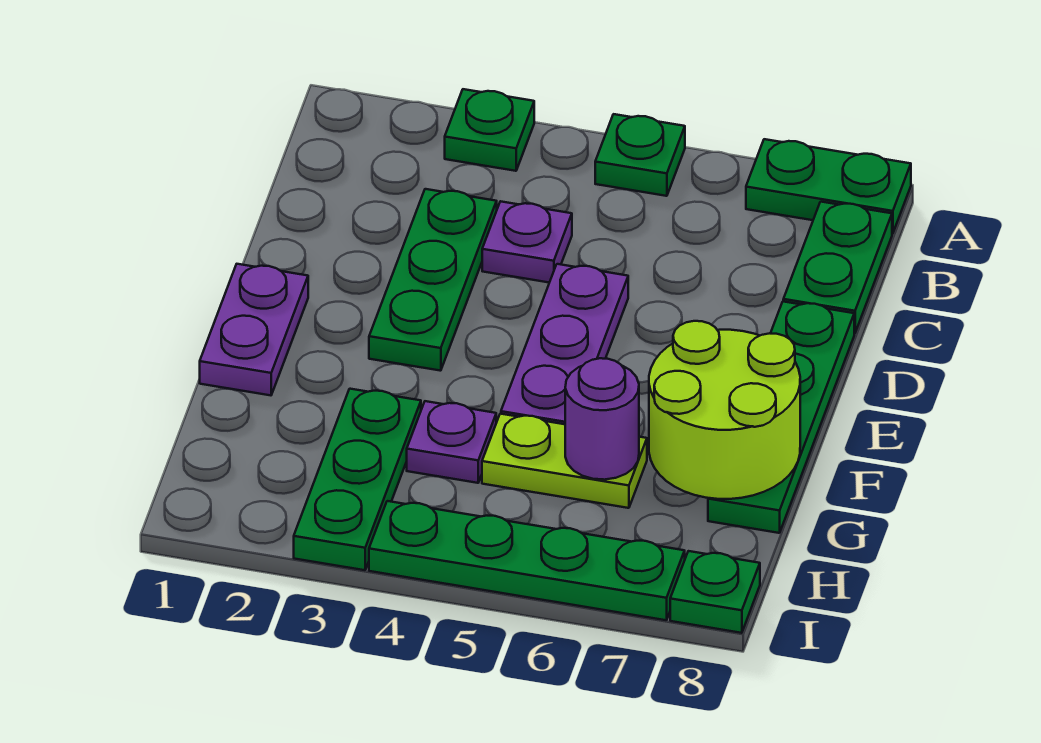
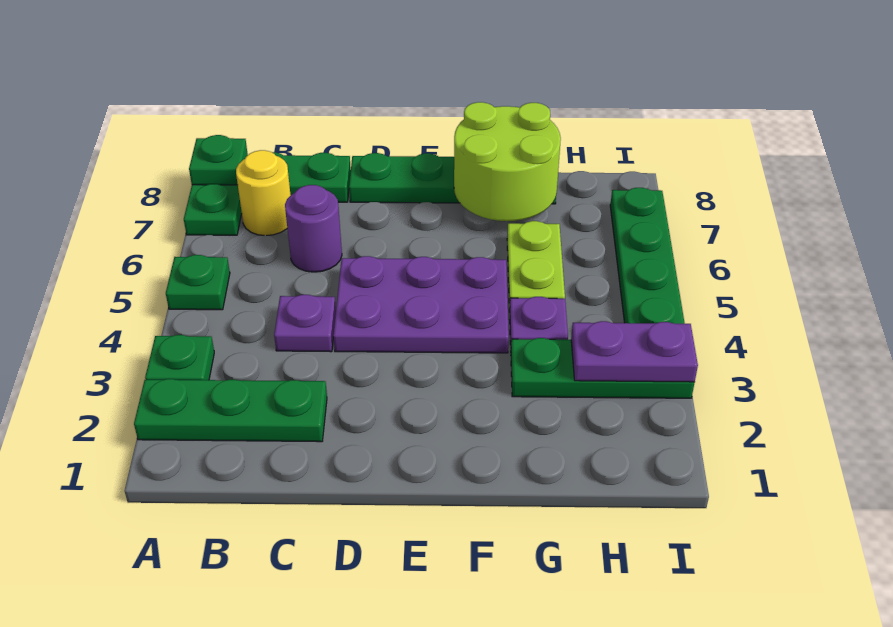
none -> yellow round brick B7 level 1
green plate C3:E3 level 1 -> green plate A2:C2 level 1
purple plate D5:F5 level 1 -> purple plate D4:F5 level 1
purple plate E1:F1 level 1 -> purple plate H3:I3 level 2
purple round brick G6 level 2 -> purple round brick C6 level 1
green plate I8 level 1 -> green plate A8 level 2

